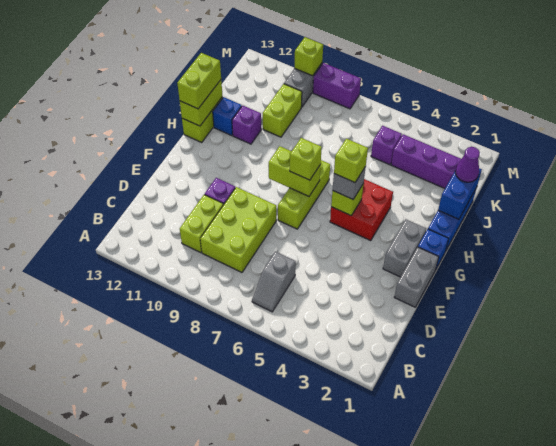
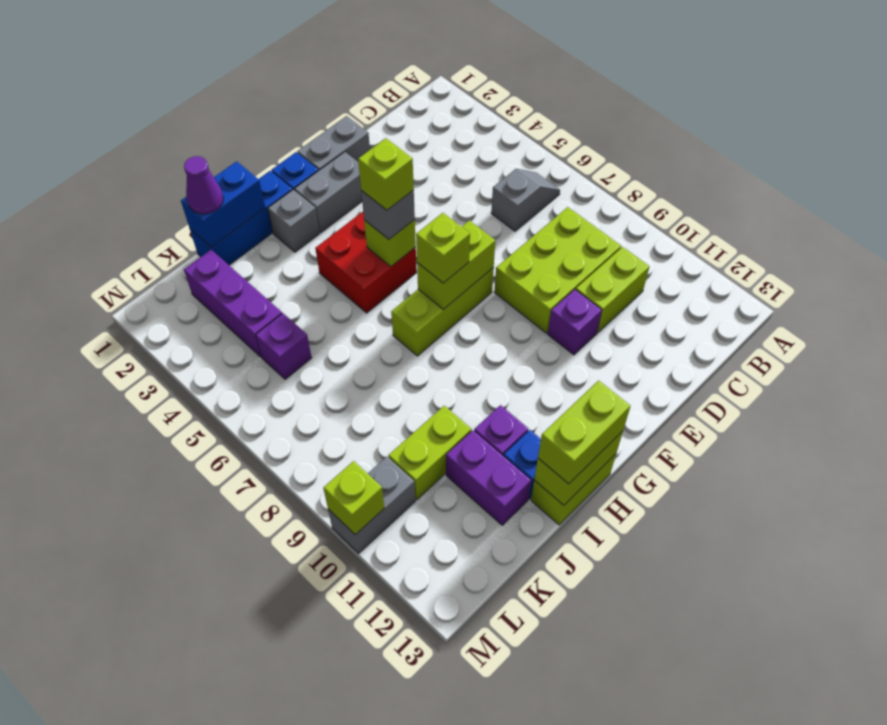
lime brick G7:G8 level 2 -> lime brick F7:G7 level 2
none -> grey brick H2 level 1
purple brick M8:M9 level 1 -> purple brick J11:J12 level 1

